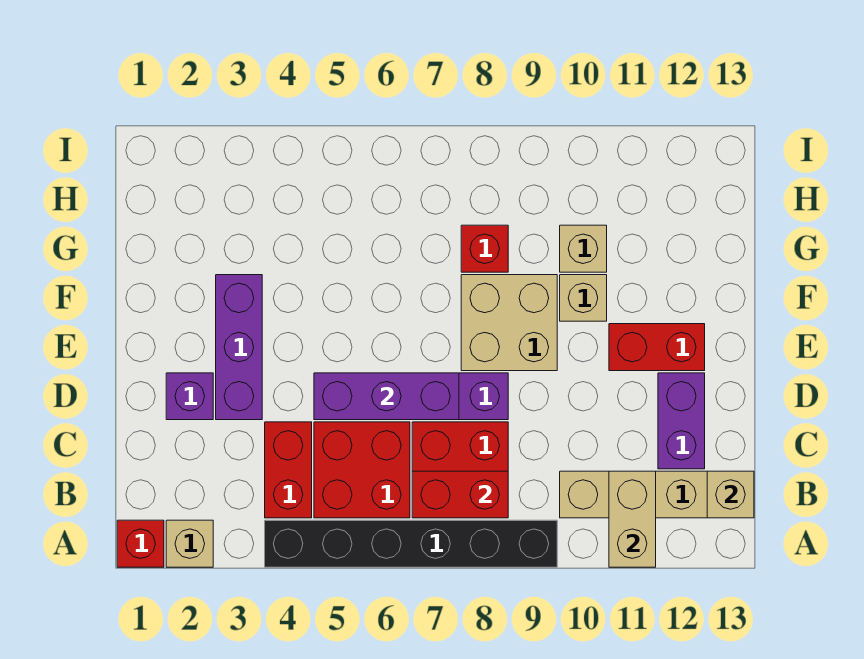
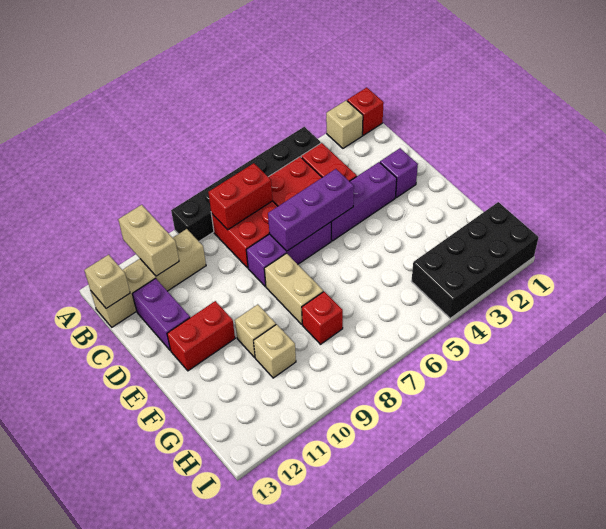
purple brick D3:F3 level 1 -> purple brick D3:D5 level 1
tan brick E8:F9 level 1 -> tan brick E8:F8 level 1
none -> black brick H1:I4 level 1

